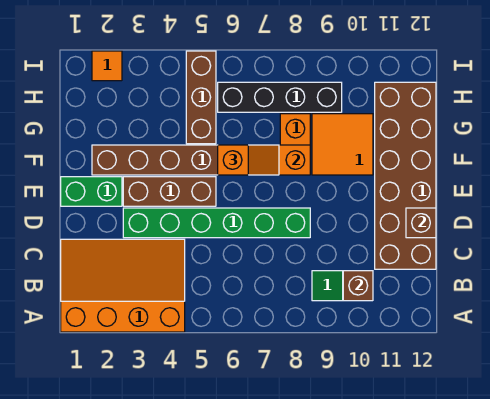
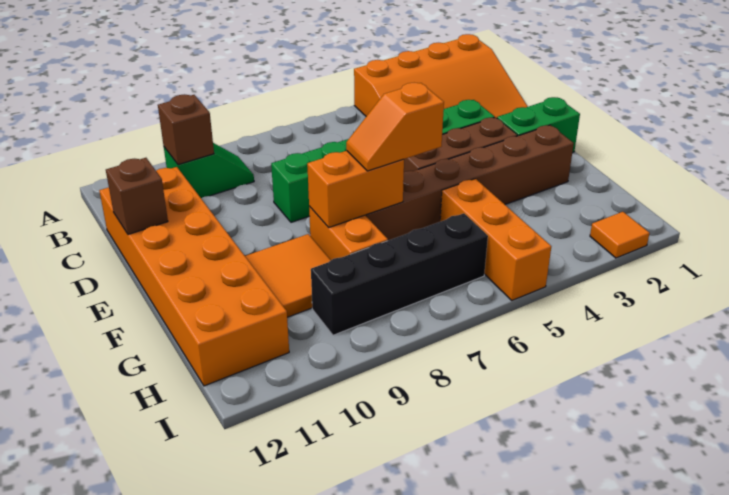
brown brick C11:H12 level 1 -> orange brick C11:H12 level 1
brown brick G5:I5 level 1 -> orange brick G5:I5 level 1

